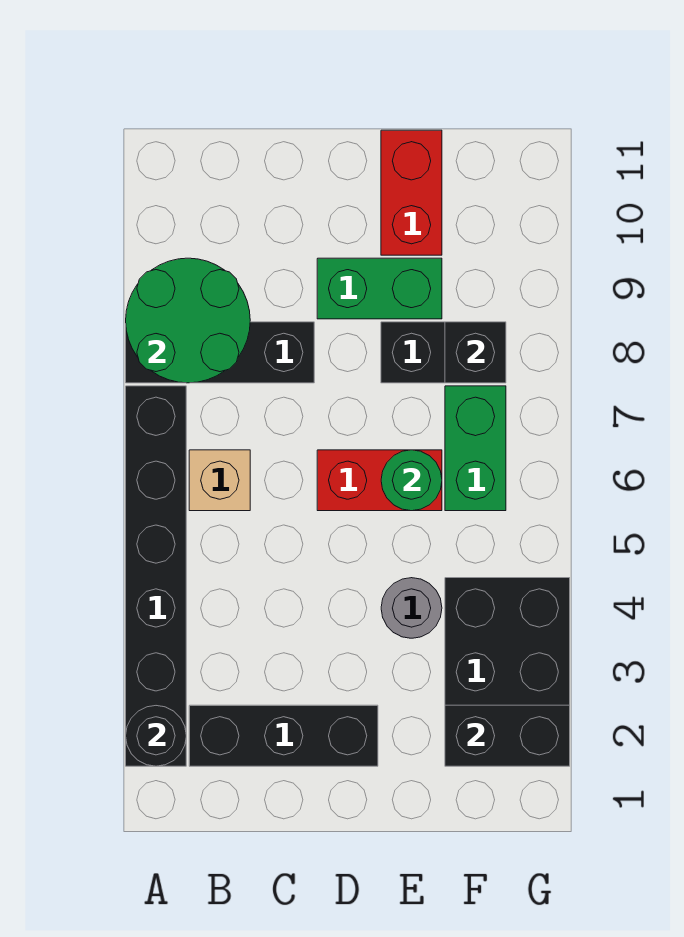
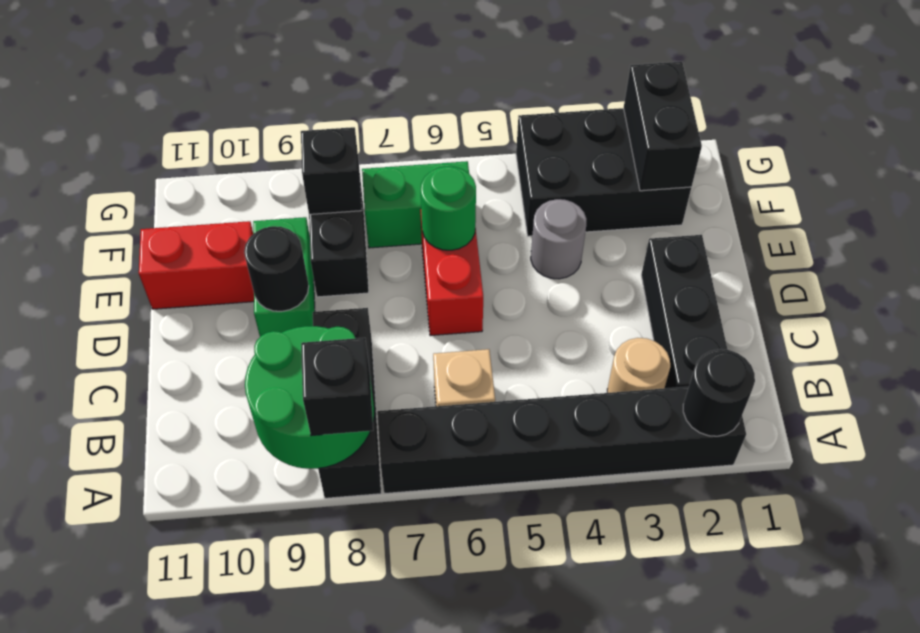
none -> black brick A8 level 3
none -> tan round brick B3 level 1
none -> black round brick D9 level 2

